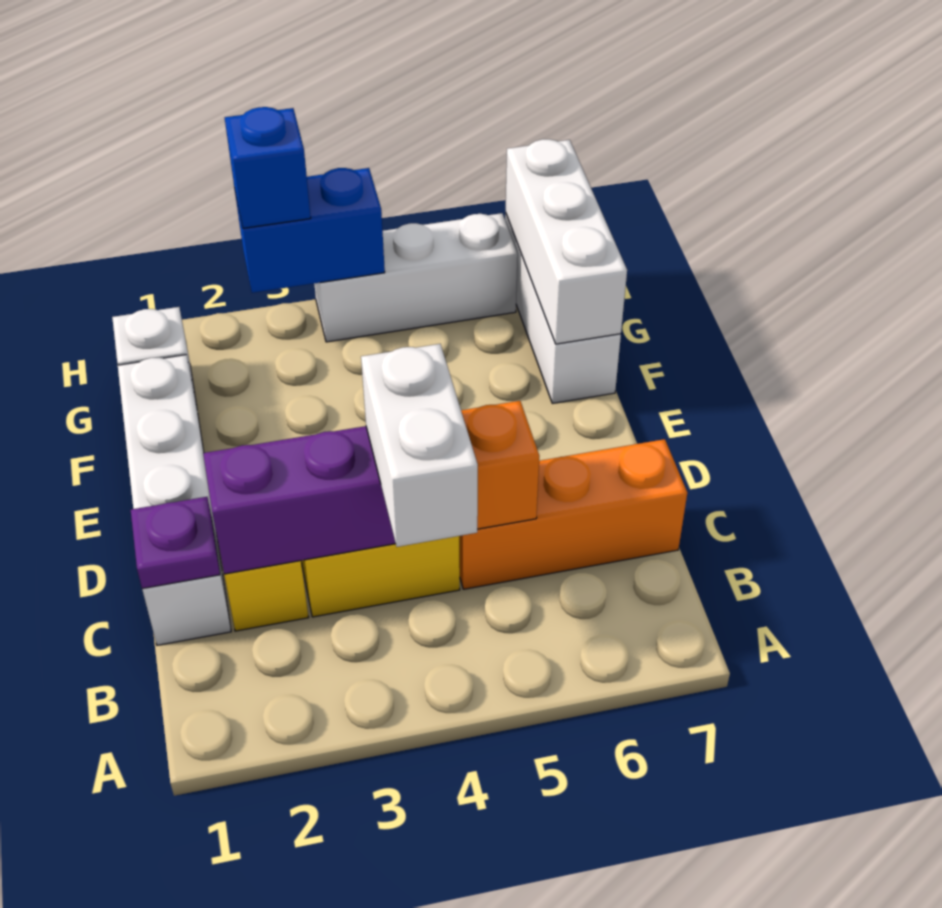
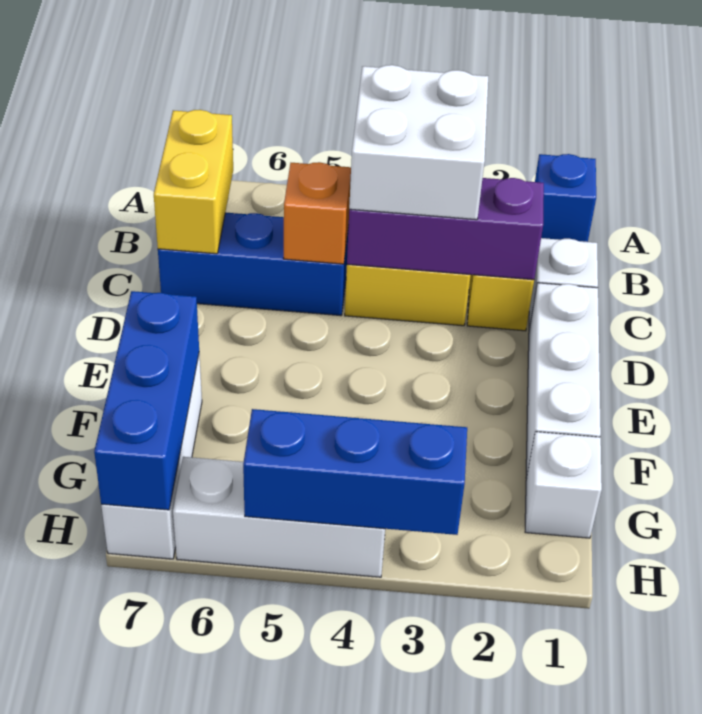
white brick B4:C4 level 3 -> white brick B3:C4 level 3
none -> yellow brick B7:C7 level 2
purple plate C1 level 2 -> none
orange brick C5:C7 level 1 -> blue brick C5:C7 level 1
white brick F7:H7 level 2 -> blue brick F7:H7 level 2
blue brick H3:H4 level 2 -> blue brick H3:H5 level 2
blue brick H3 level 3 -> blue brick A1 level 1

